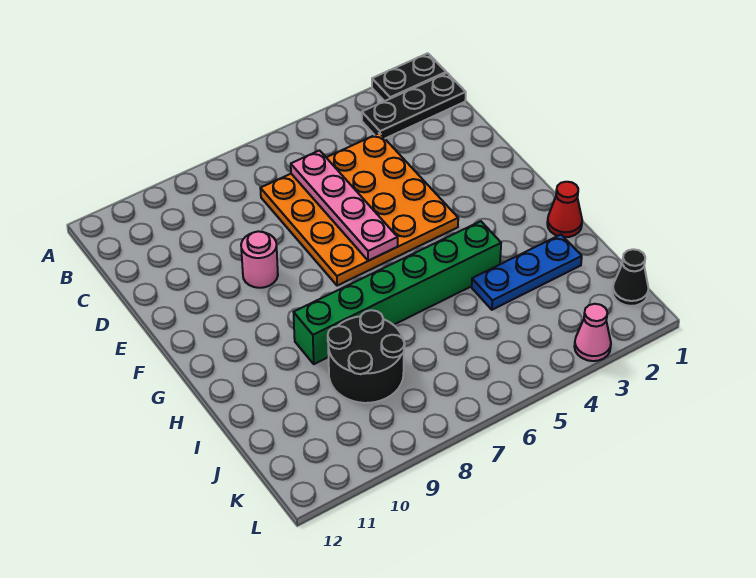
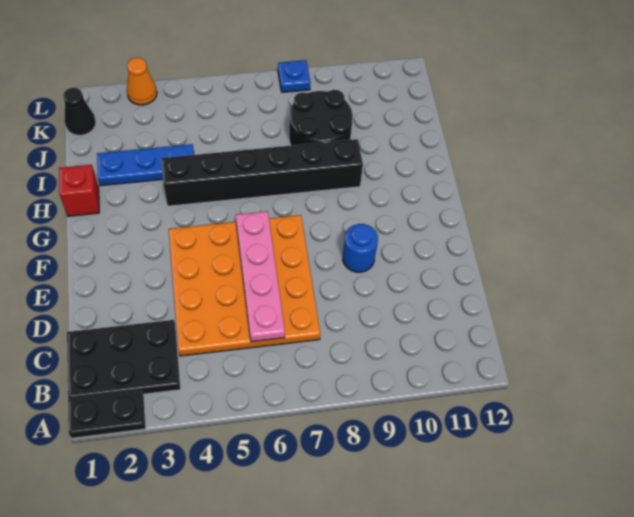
black plate B1:B3 level 1 -> black plate B1:C3 level 1
pink round brick E9 level 1 -> blue round brick E9 level 1
red cone H1 level 1 -> red brick H1 level 1
green brick H4:H9 level 1 -> black brick H4:H9 level 1
pink cone L3 level 1 -> orange cone L3 level 1
none -> blue plate L8 level 1

